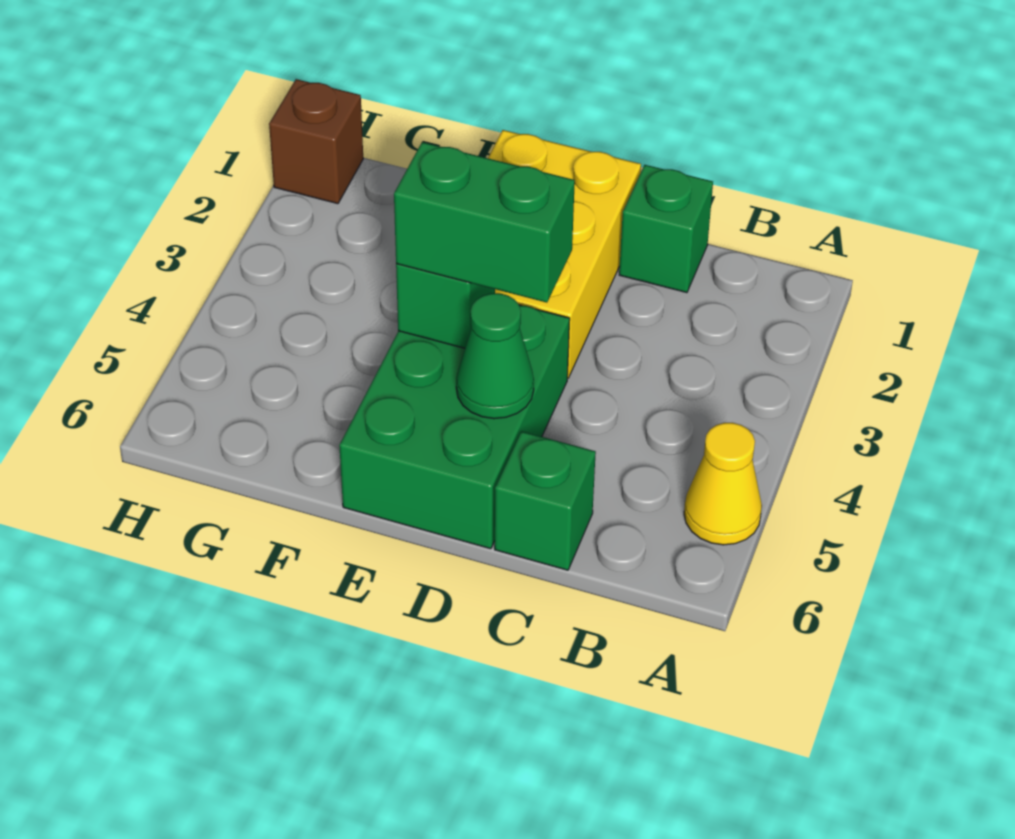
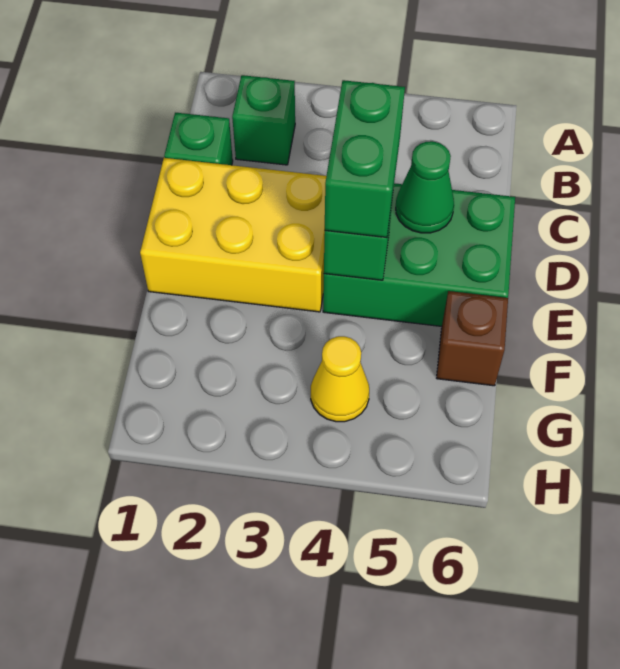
yellow cone A5 level 1 -> yellow cone G4 level 1
green brick C6 level 1 -> green brick B2 level 1
brown brick H1 level 1 -> brown brick F6 level 1

